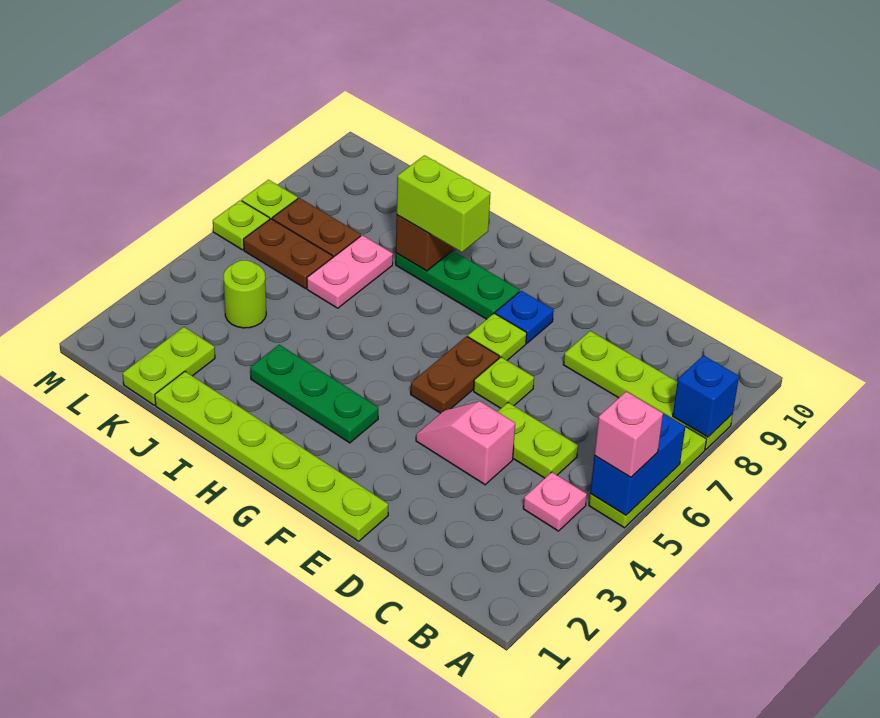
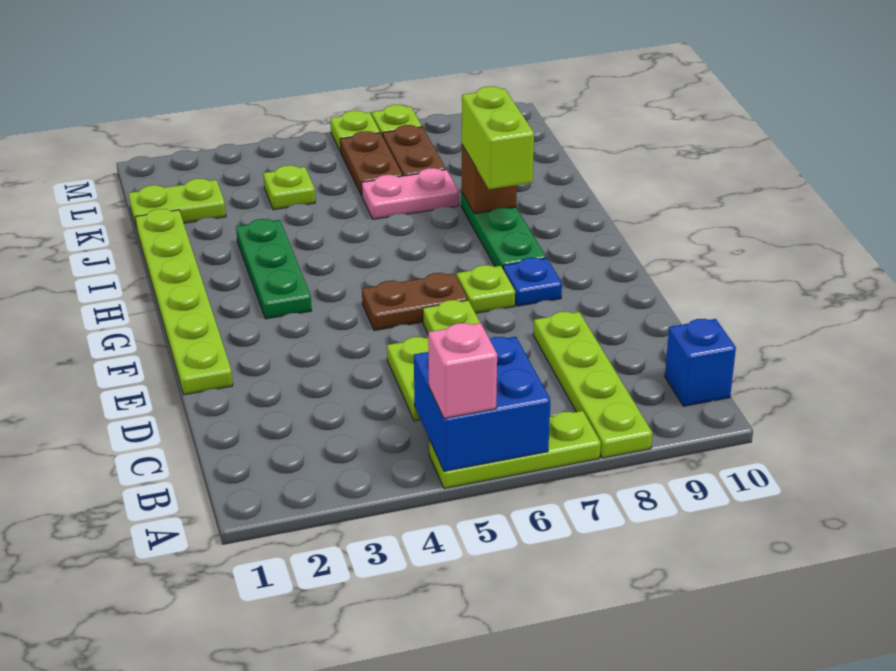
blue brick A5:A6 level 2 -> blue brick A5:B6 level 2
blue brick A8 level 2 -> blue brick B10 level 1
pink plate B4 level 1 -> none
pink slope D4:E4 level 1 top D -> none
lime round brick K4 level 1 -> lime plate K4 level 1

